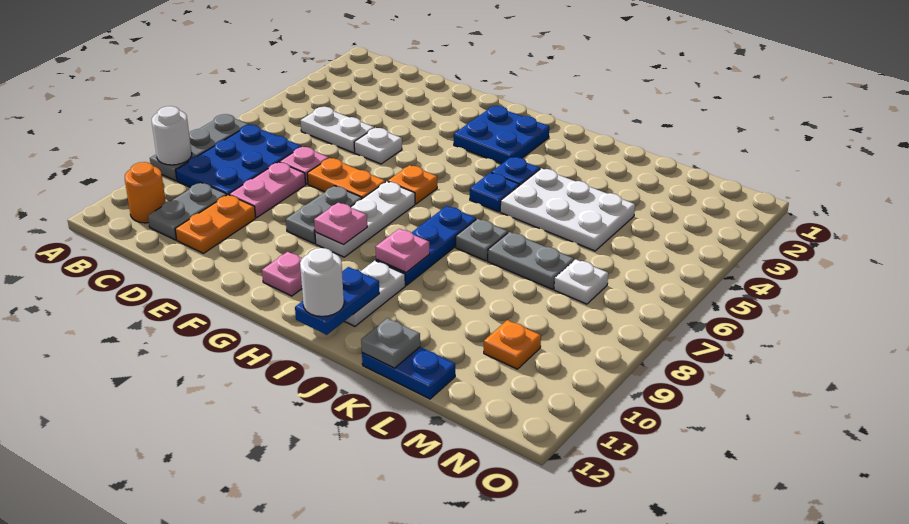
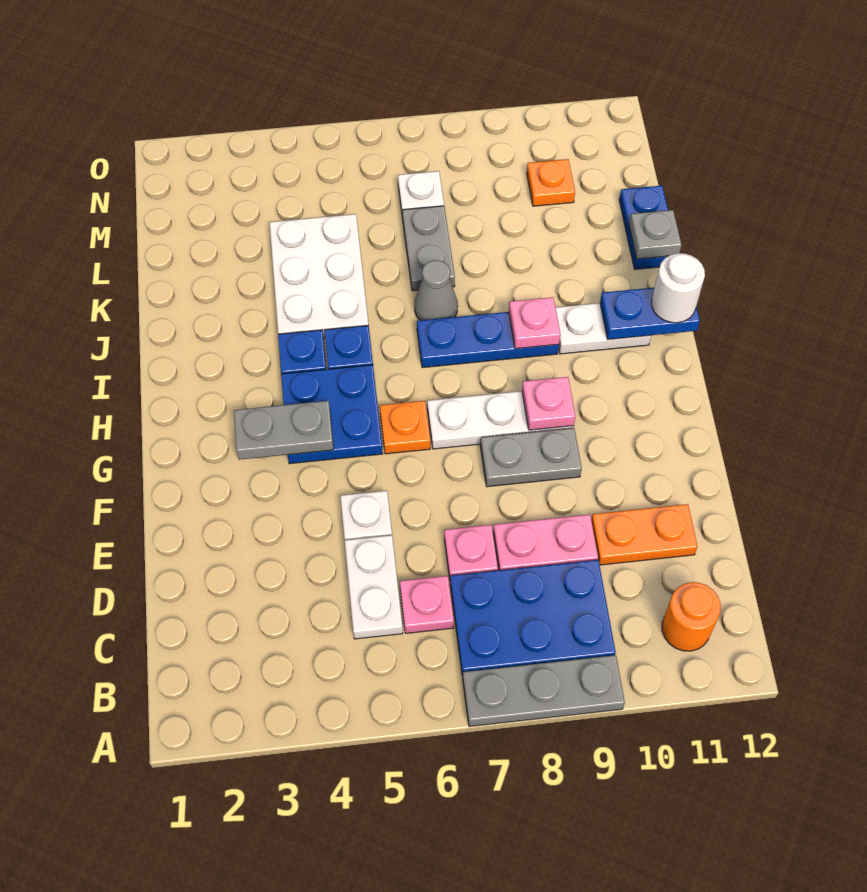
white round brick A9 level 2 -> none
grey plate C10:C11 level 1 -> grey plate G3:G4 level 2
orange plate E7:F7 level 1 -> none
blue plate G2:H3 level 1 -> blue plate G4:H5 level 1
pink plate G11 level 1 -> pink plate C6 level 1
grey plate J7 level 1 -> grey cone J7 level 1

